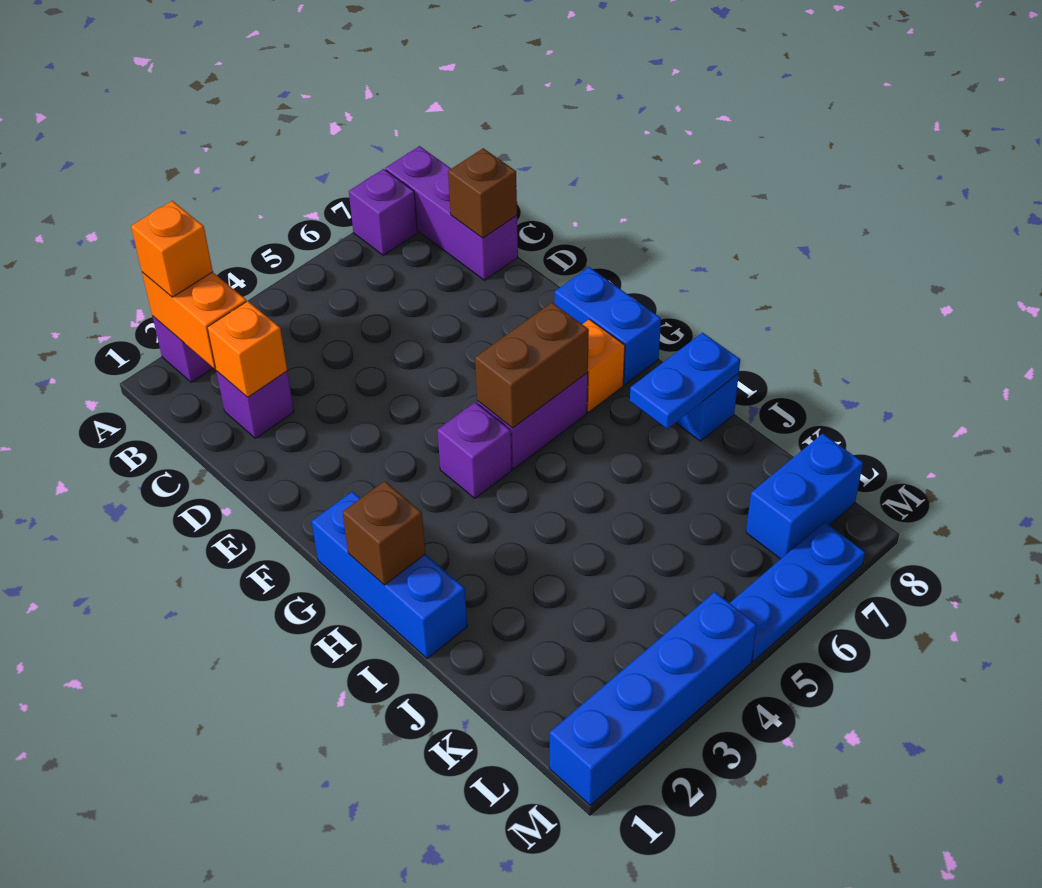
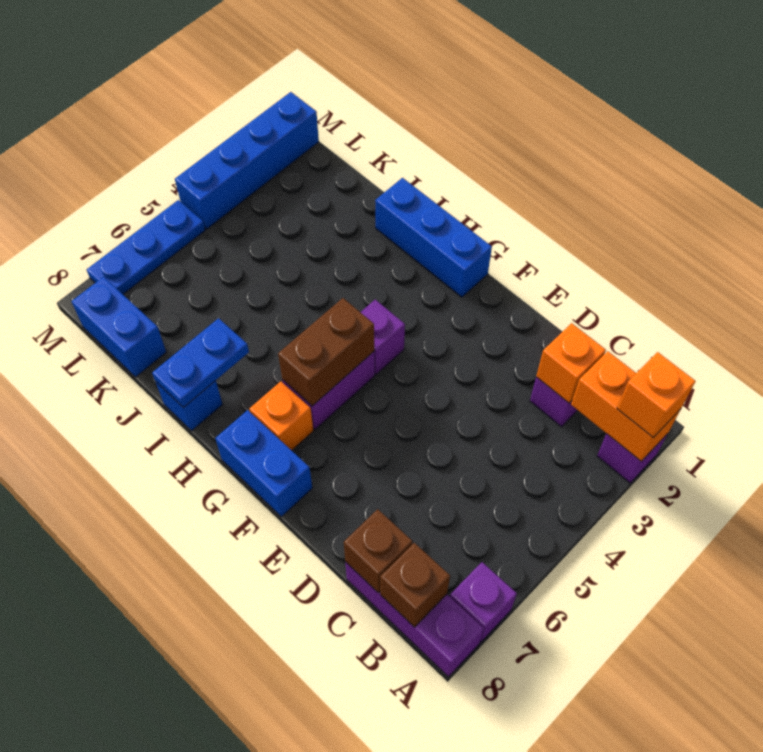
brown brick H1 level 2 -> brown brick B8 level 2
blue brick L7:L8 level 1 -> blue brick K8:L8 level 1

